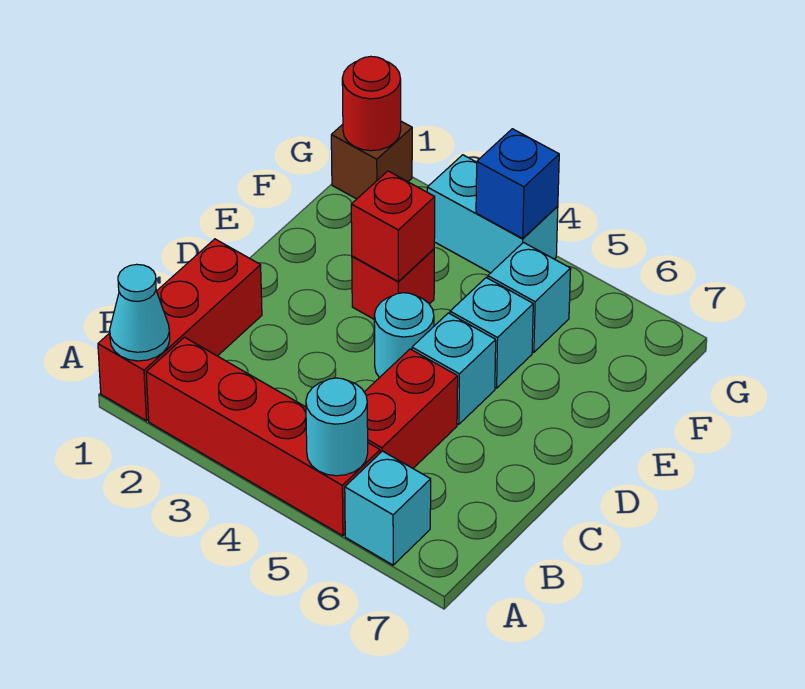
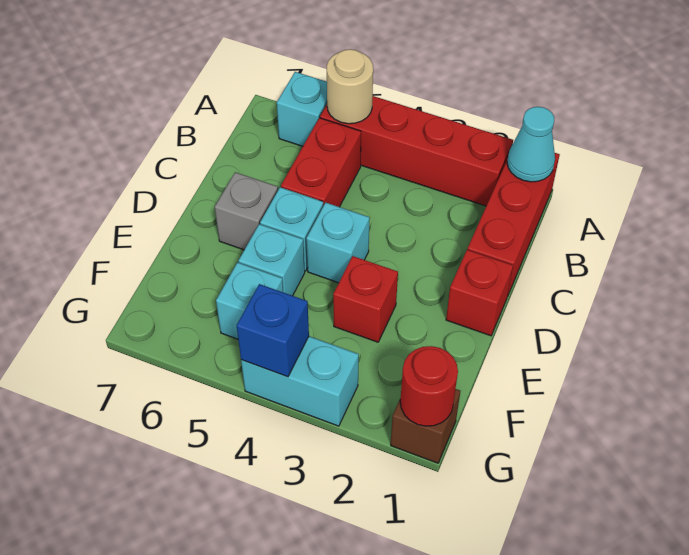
cyan round brick A5 level 2 -> tan round brick A5 level 2
cyan round brick D4 level 1 -> cyan brick D4 level 1
none -> grey brick D6 level 1
red brick E3 level 2 -> red brick D1 level 1

